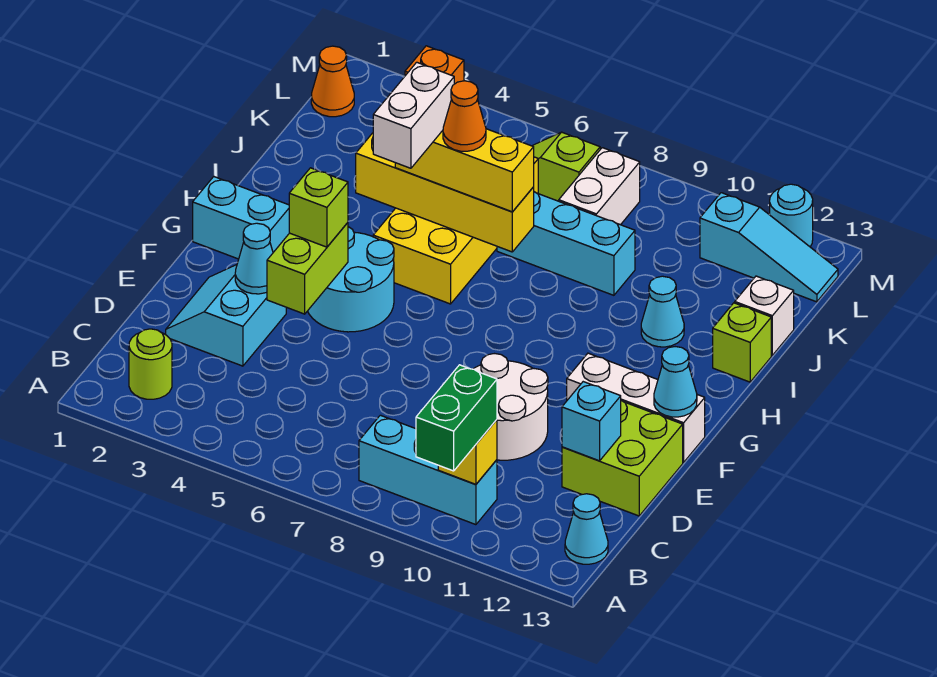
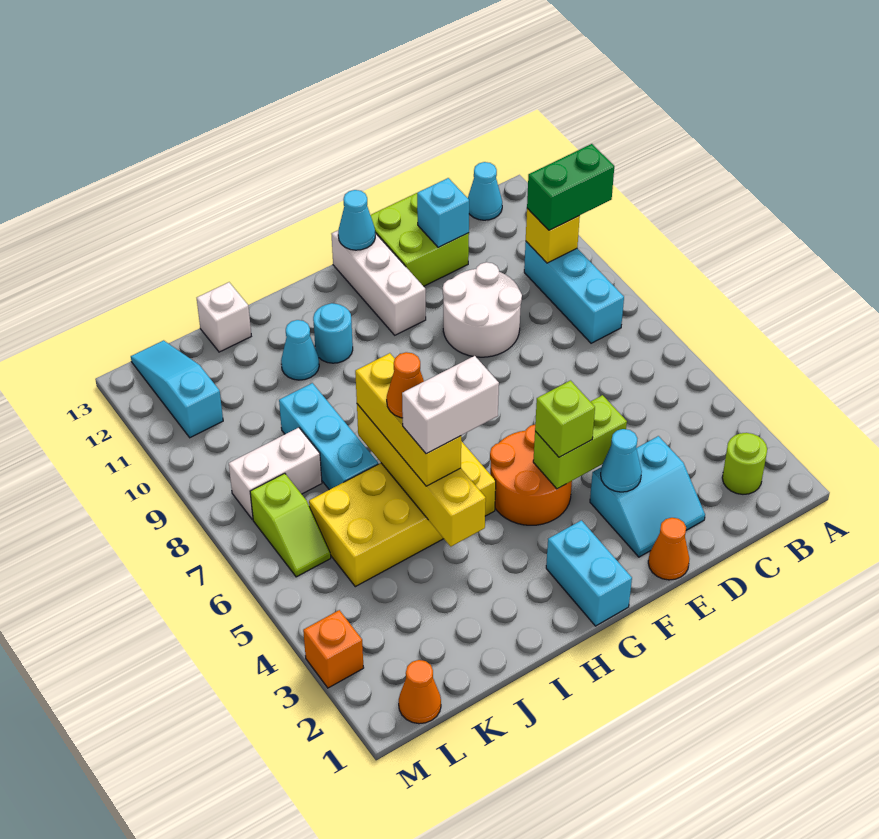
none -> orange cone E1 level 1
cyan round brick F4:G5 level 1 -> orange round brick F4:G5 level 1
lime brick I13 level 1 -> none
cyan round brick M12 level 1 -> cyan round brick H11 level 1

